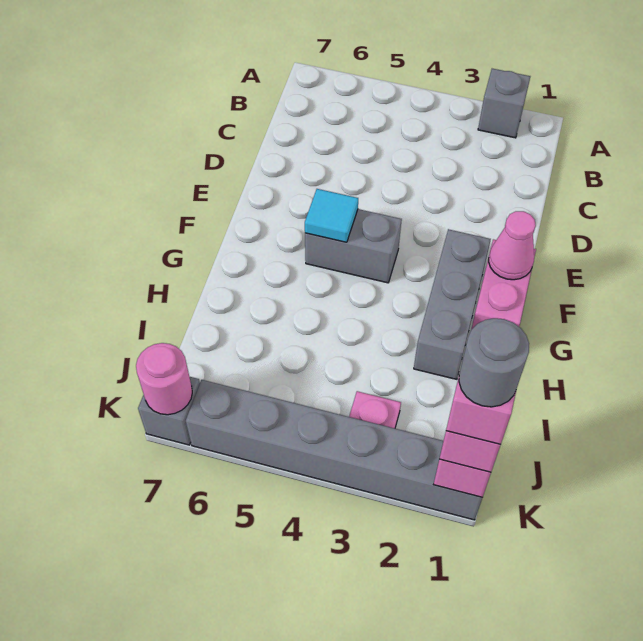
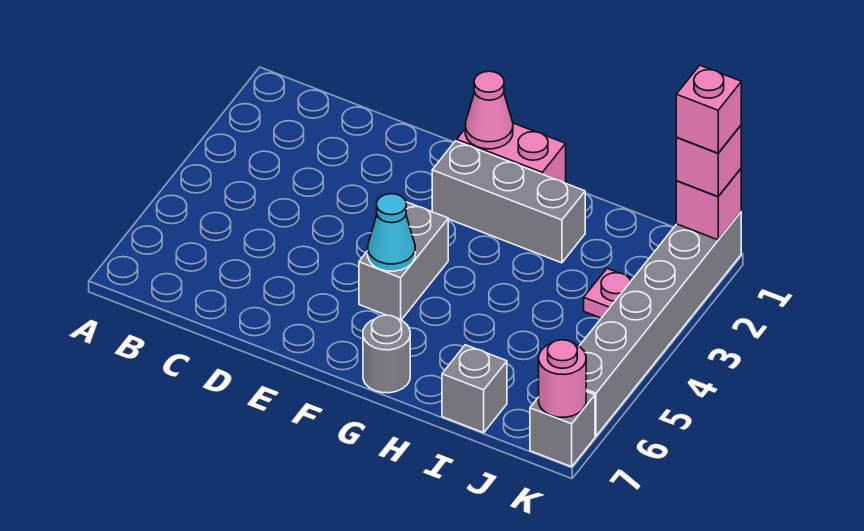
grey brick A2 level 1 -> grey brick I7 level 1
cyan tile F5 level 2 -> cyan cone F5 level 2
grey round brick K1 level 5 -> grey round brick G7 level 1

